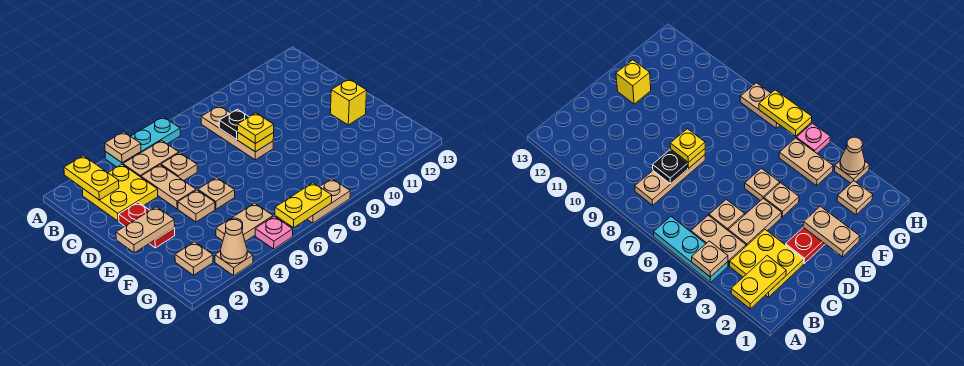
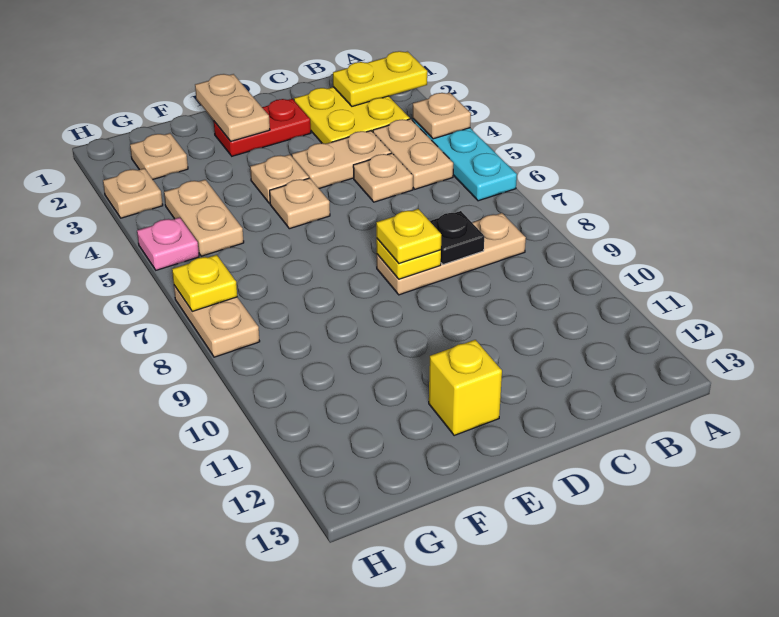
tan cone H3 level 2 -> none
yellow plate H6:H7 level 2 -> yellow plate H7 level 2

